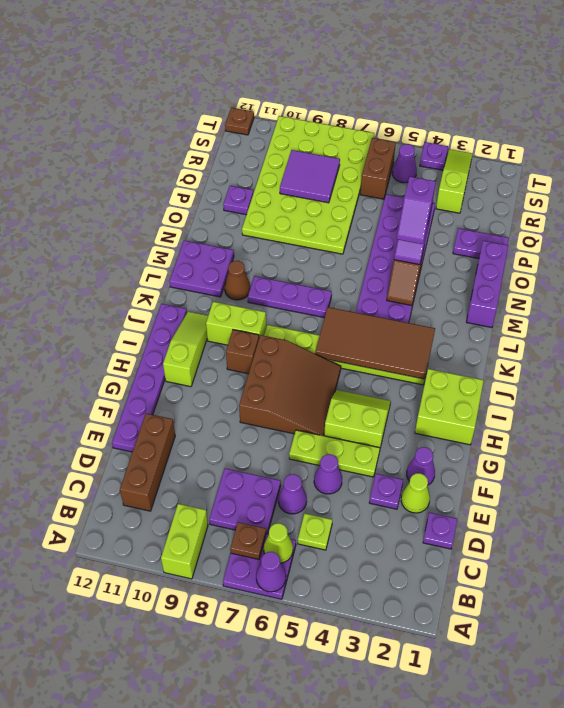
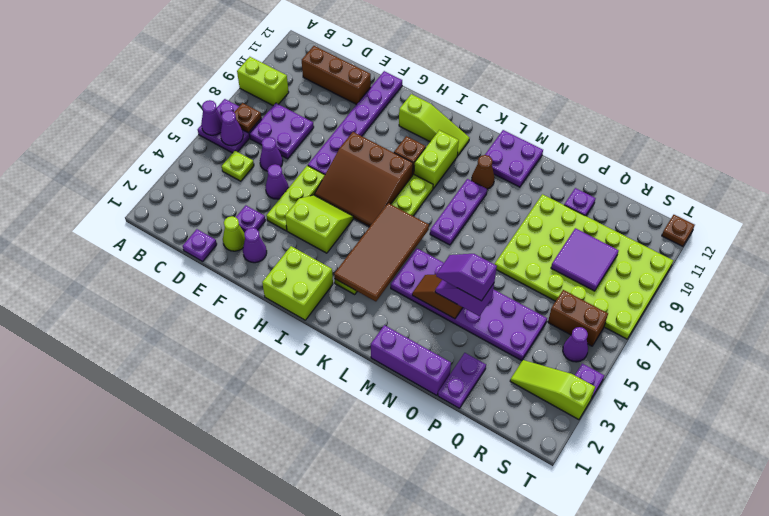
lime cone B6 level 2 -> purple cone B6 level 2
purple plate E12:J12 level 1 -> purple plate F7:F12 level 1
lime slope G4:H5 level 1 top G -> lime slope G4:H5 level 1 top 4
lime slope R3:T3 level 1 top R -> lime slope R3:T3 level 1 top T

